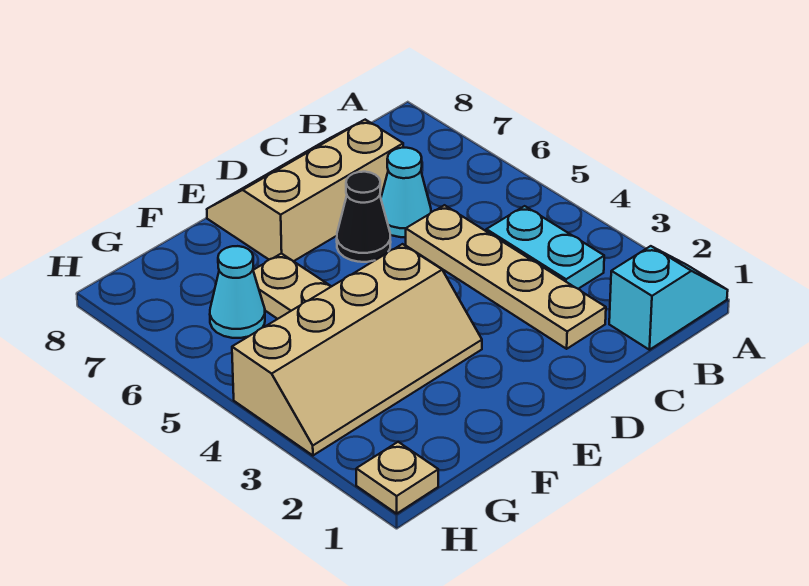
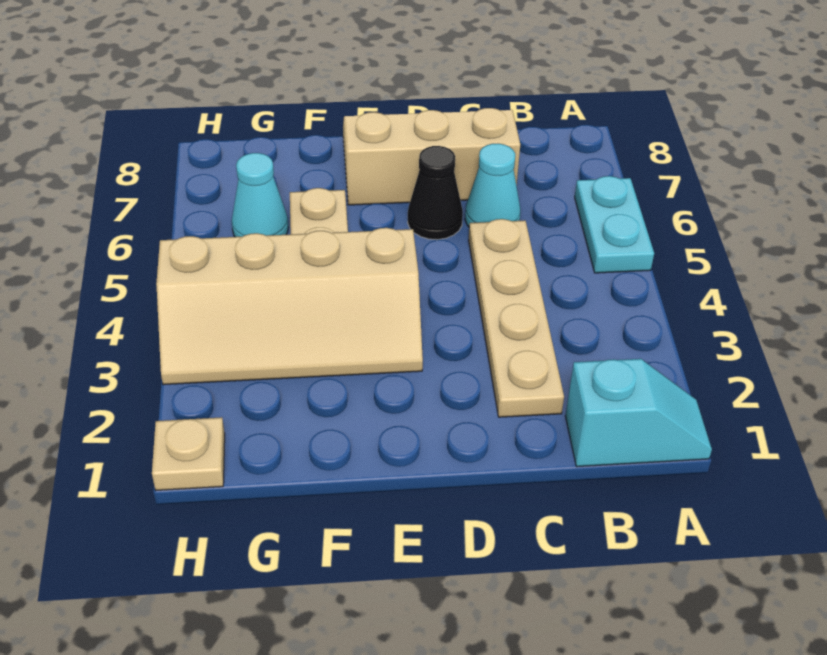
cyan plate B3:B4 level 1 -> cyan plate A5:A6 level 1

